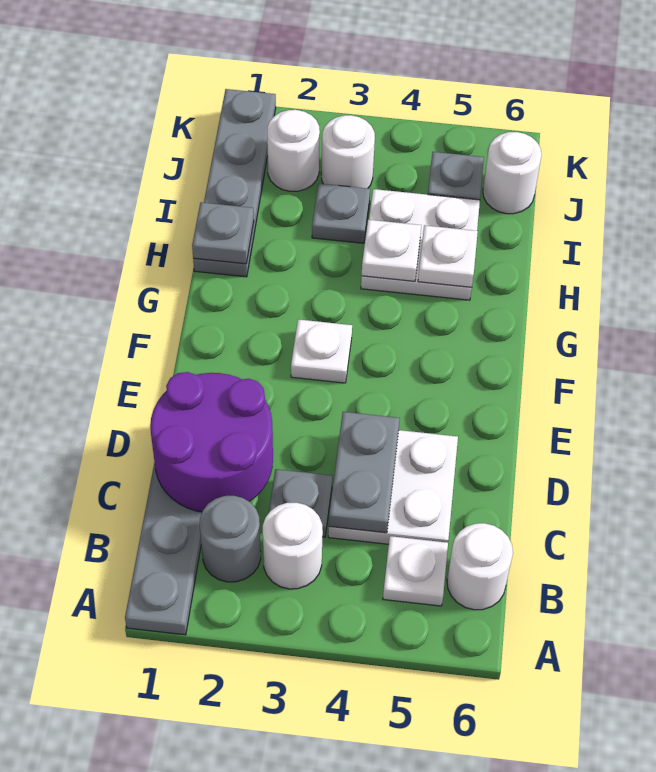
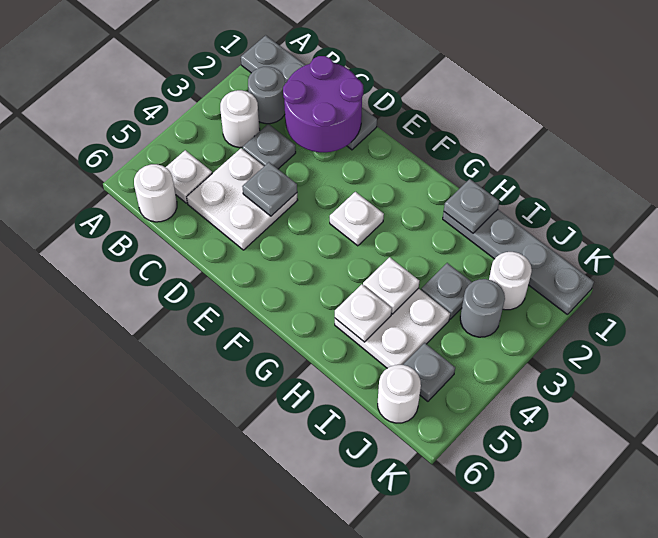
grey plate C4:D4 level 2 -> grey plate D4 level 2
white round brick J3 level 1 -> grey round brick J3 level 1

